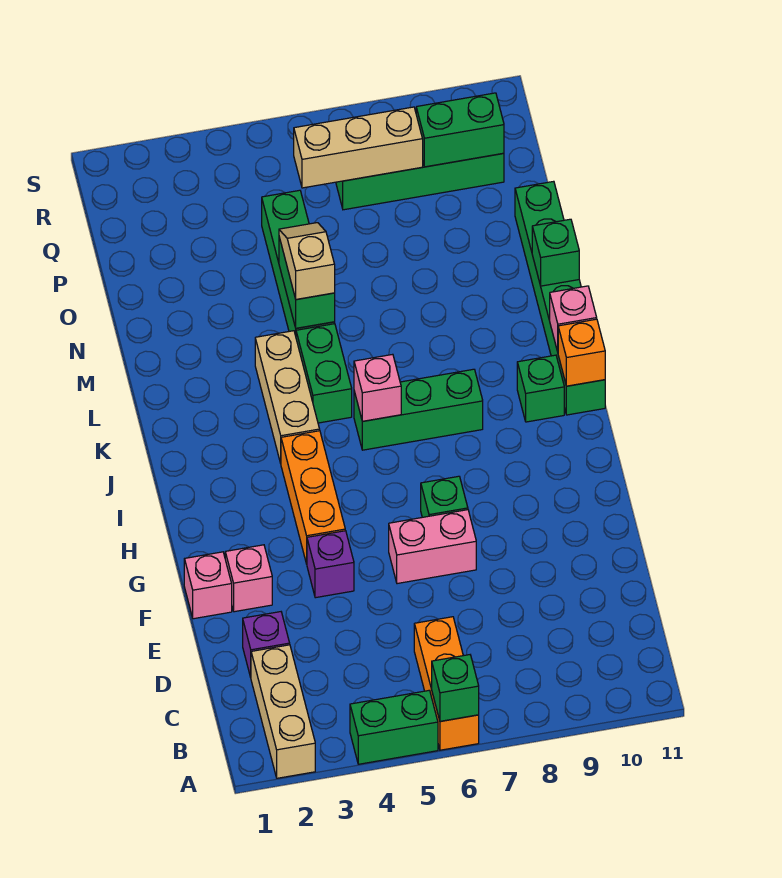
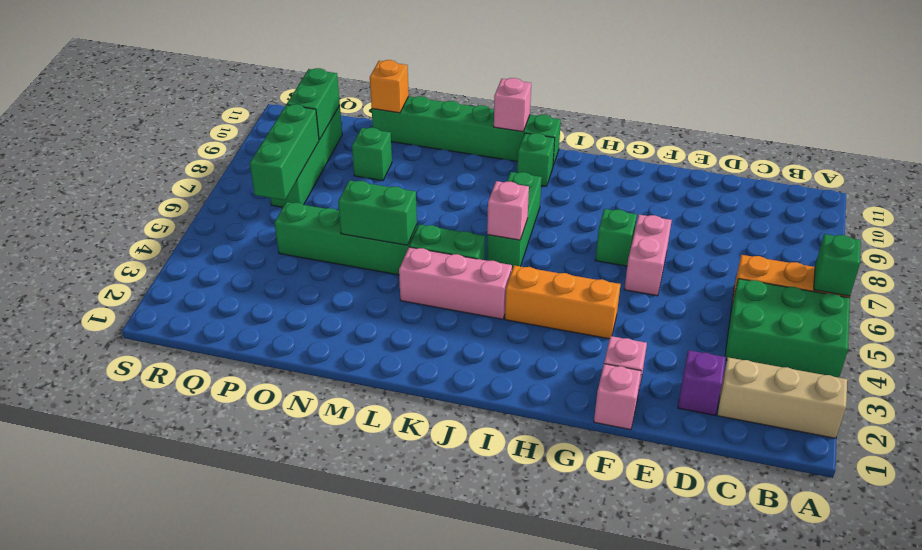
green brick A4:A5 level 1 -> green brick A4:C5 level 1
purple brick F4 level 1 -> none
tan brick J4:L4 level 1 -> pink brick J4:L4 level 1
orange brick J11 level 2 -> orange brick O11 level 2
tan slope M5:N5 level 3 top M -> none
green brick M11 level 2 -> green brick O9 level 1
tan brick Q6:Q8 level 2 -> green brick Q6:Q8 level 2

